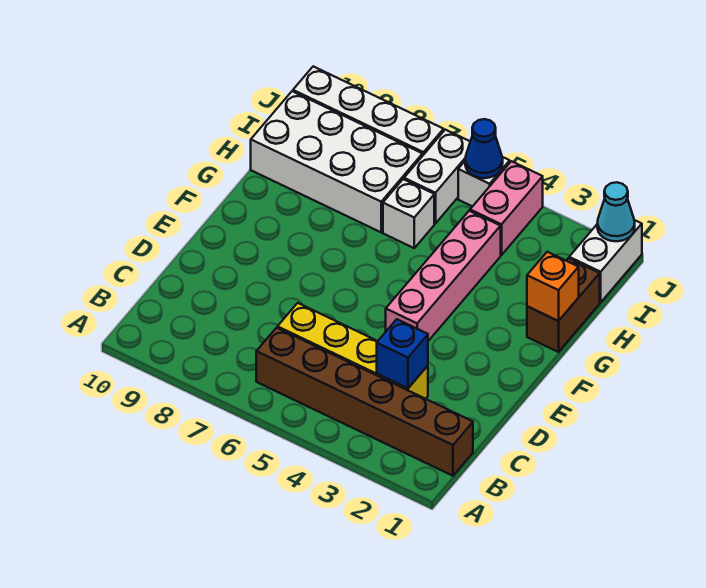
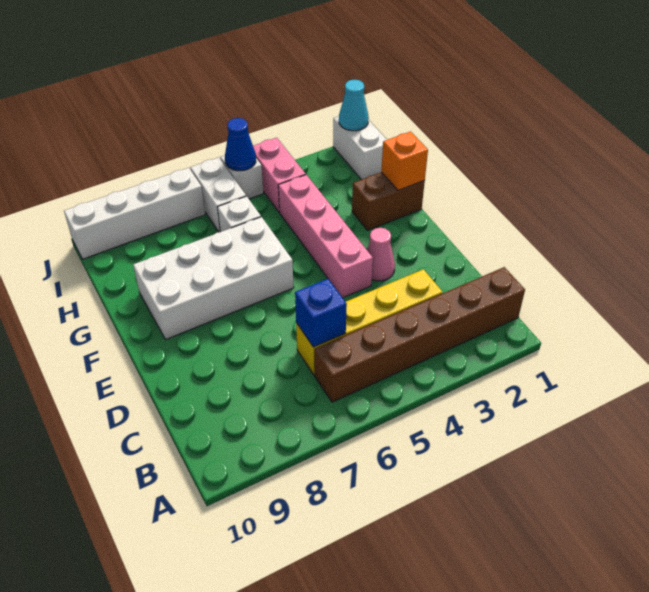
blue brick C3 level 2 -> blue brick C6 level 2
none -> pink cone E3 level 1
brown brick G1:H1 level 1 -> brown brick G1:G2 level 1
white brick H7:I10 level 1 -> white brick F6:G9 level 1

